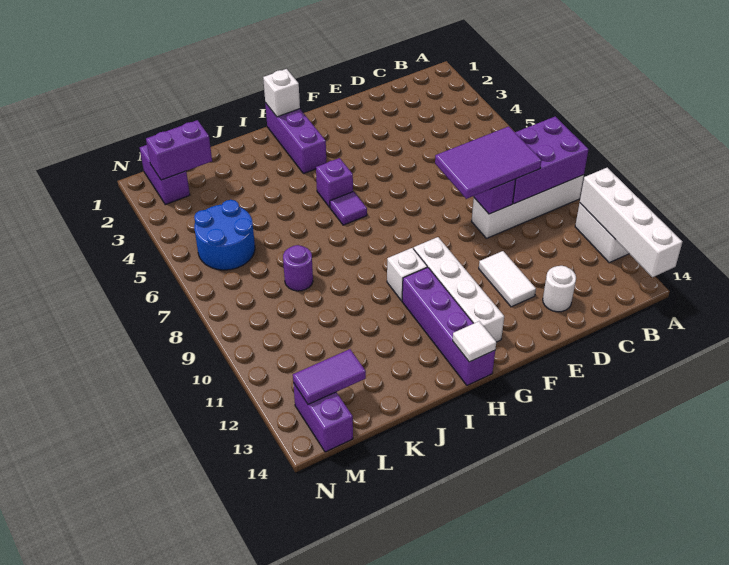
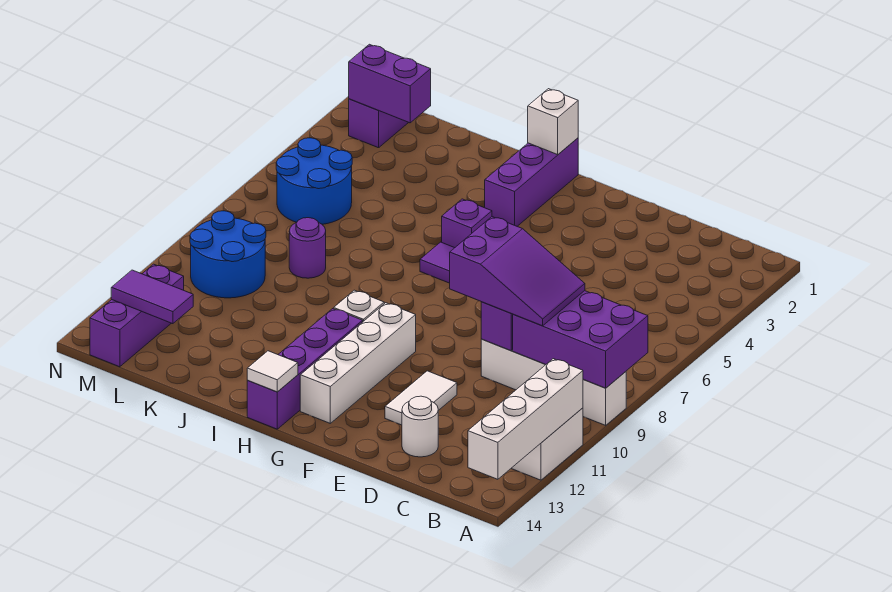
purple tile C8:E9 level 3 -> purple slope C8:E9 level 3 top E
none -> blue round brick L9:M10 level 1
purple brick M13:M14 level 1 -> purple brick M12:M14 level 1

